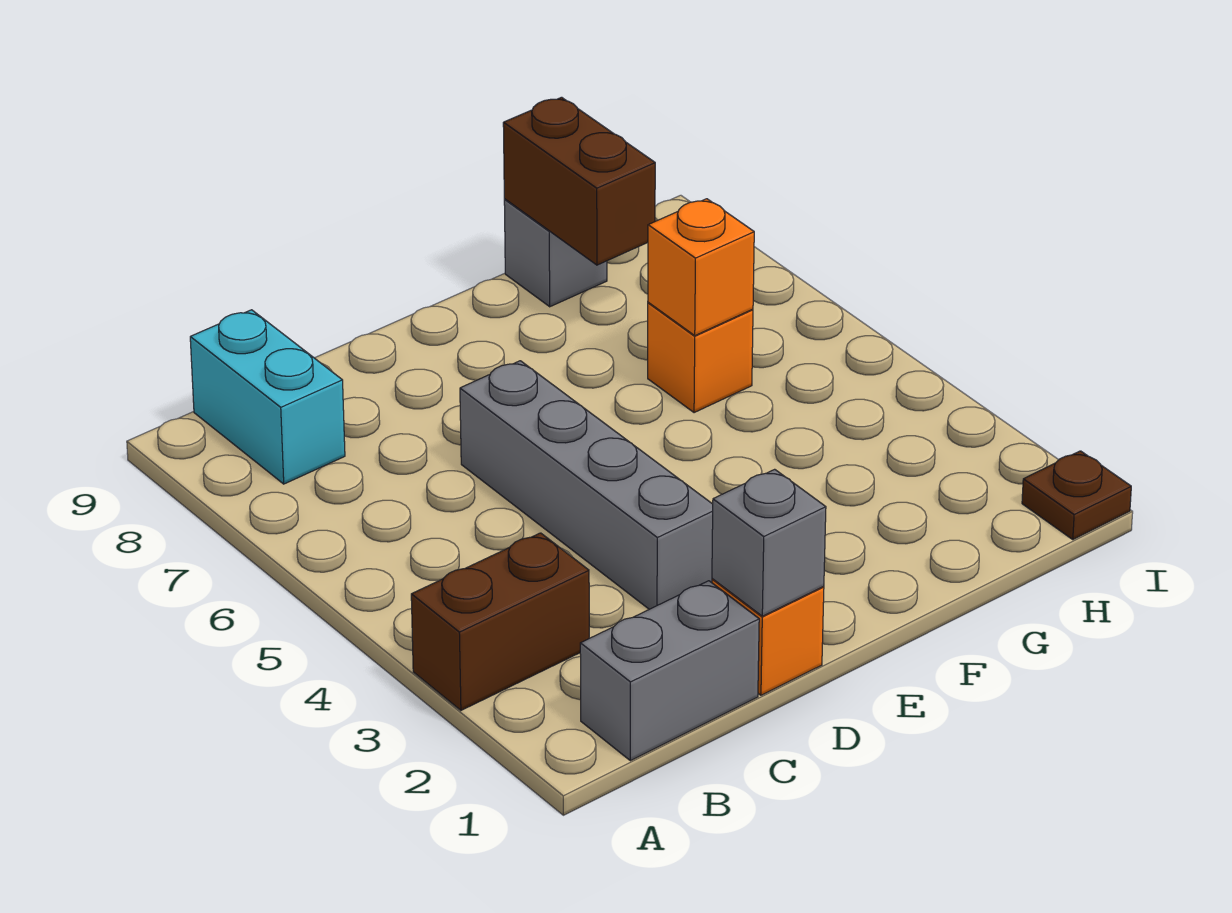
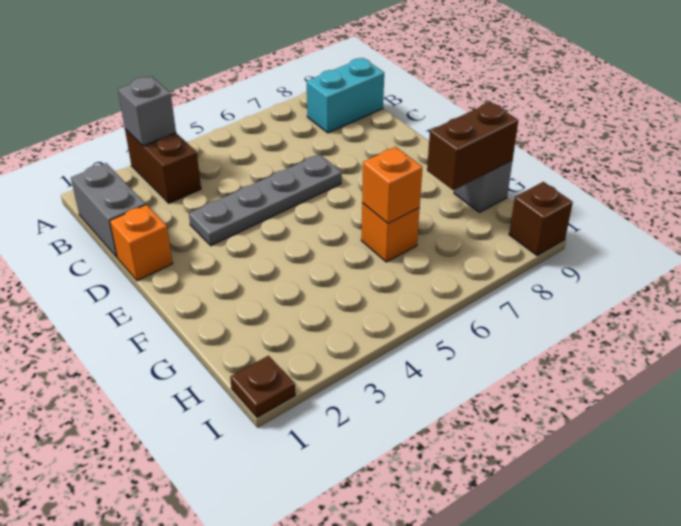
grey brick D1 level 2 -> grey brick A3 level 2
grey brick D3:D6 level 1 -> grey plate D3:D6 level 1
none -> brown brick I9 level 1

